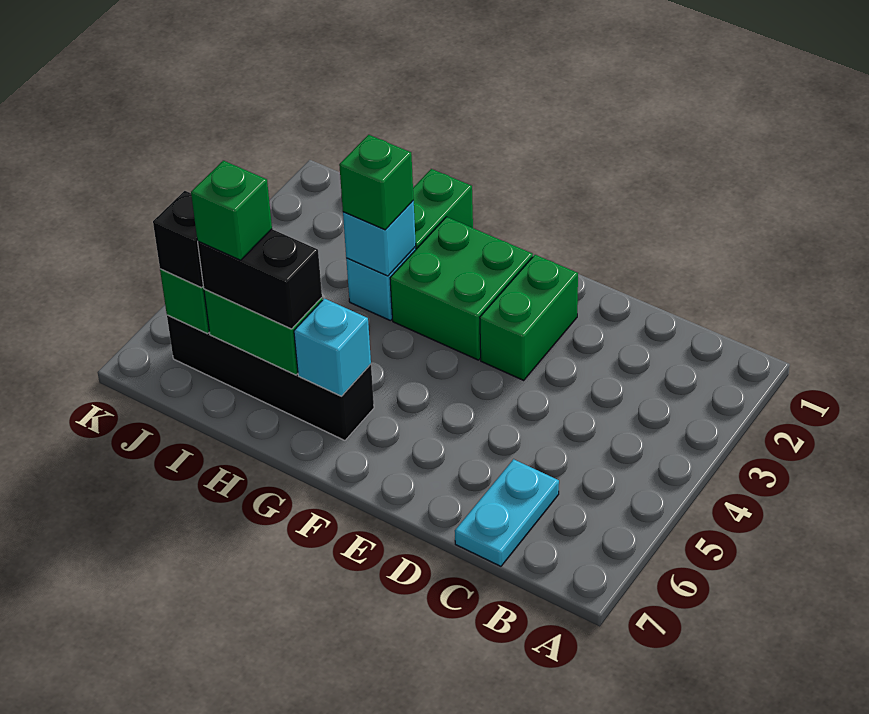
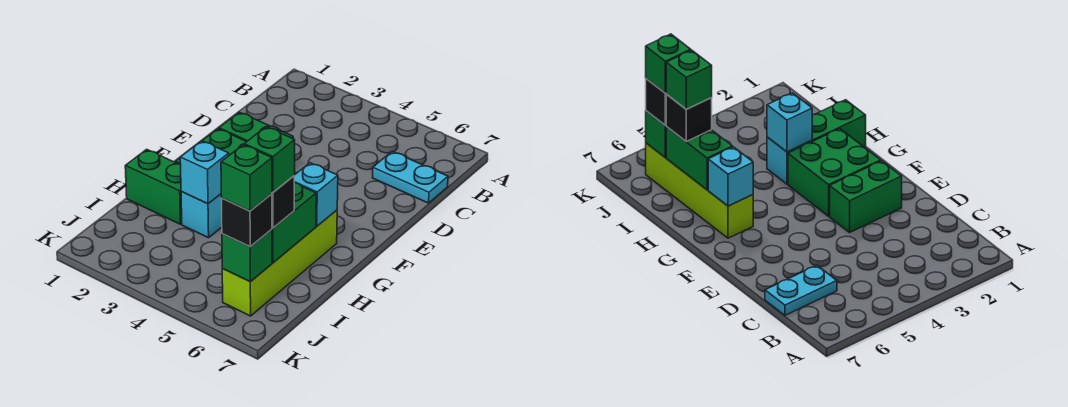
black brick G6:J6 level 1 -> lime brick G6:J6 level 1
green brick H3 level 3 -> green brick J6 level 4
black brick H6:I6 level 3 -> black brick I6 level 3

